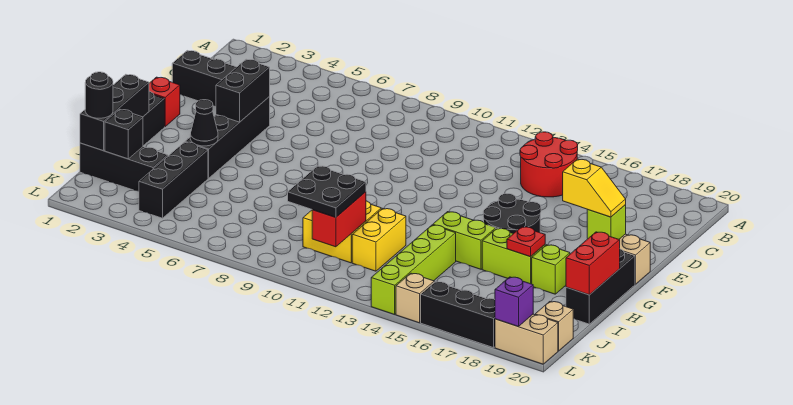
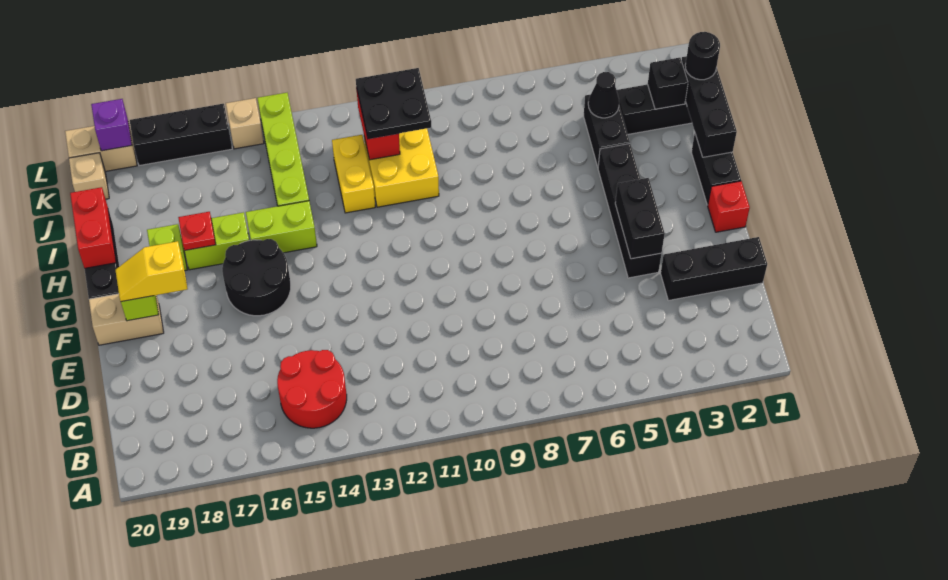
black cone H4 level 2 -> black cone J4 level 2
black brick I4:K4 level 1 -> black brick I4:J4 level 1

